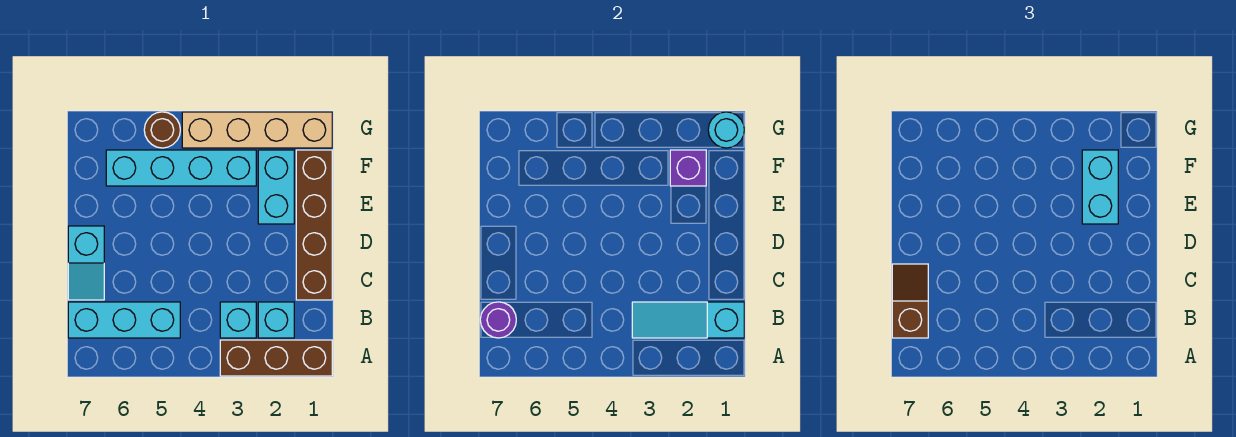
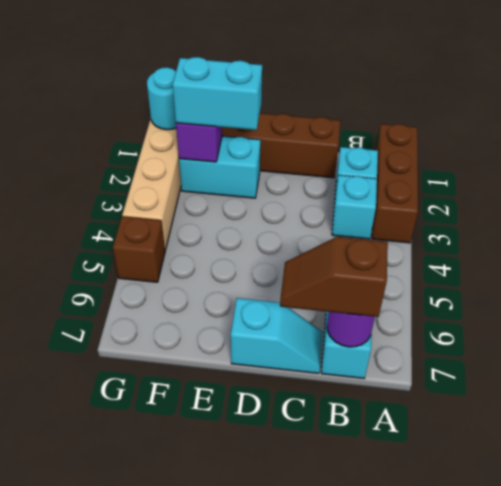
cyan slope B1:B3 level 2 top 1 -> none
cyan brick F3:F6 level 1 -> none
brown round brick G5 level 1 -> brown brick G5 level 1

